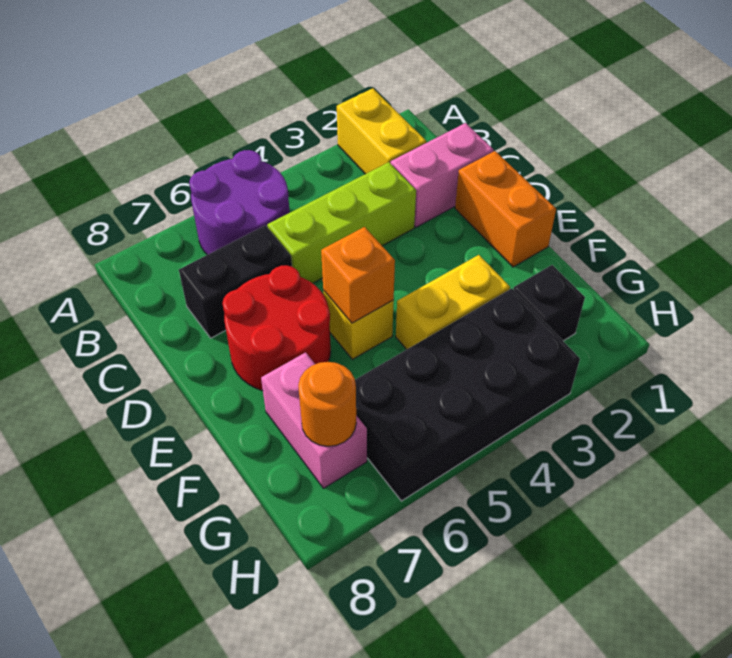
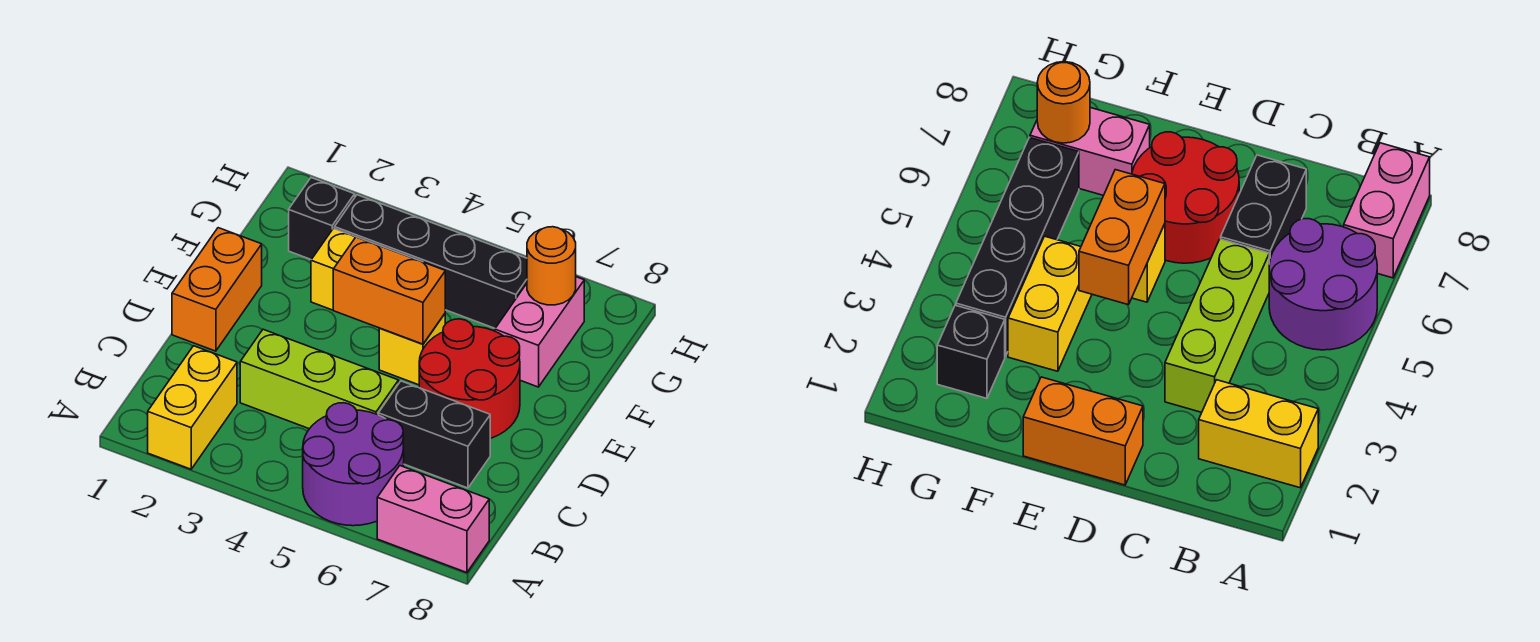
pink brick C1:C2 level 1 -> pink brick A7:A8 level 1
orange brick E5 level 2 -> orange brick E4:E5 level 2
black brick G3:H6 level 1 -> black brick G3:G6 level 1

